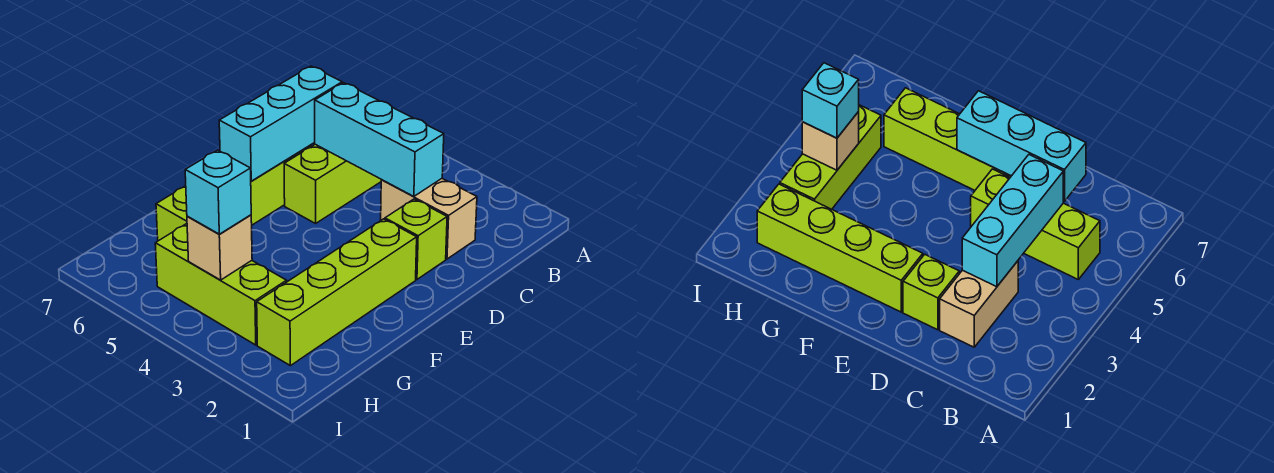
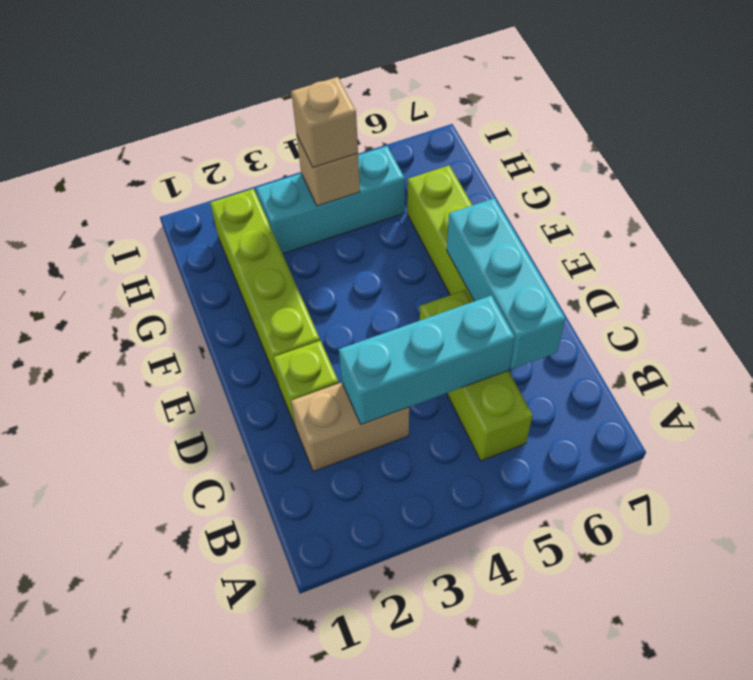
lime brick H3:H5 level 1 -> cyan brick H3:H5 level 1
cyan brick H4 level 3 -> tan brick H4 level 3

